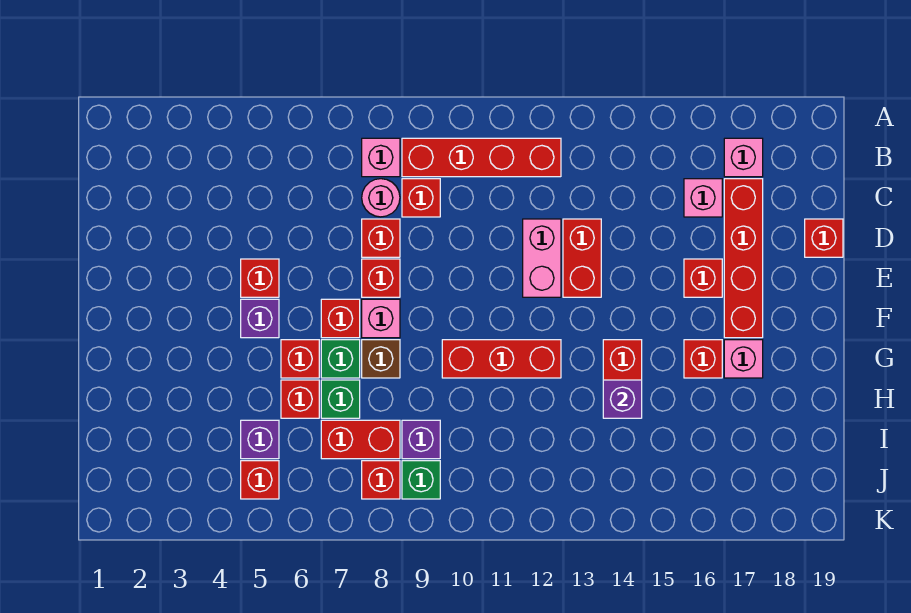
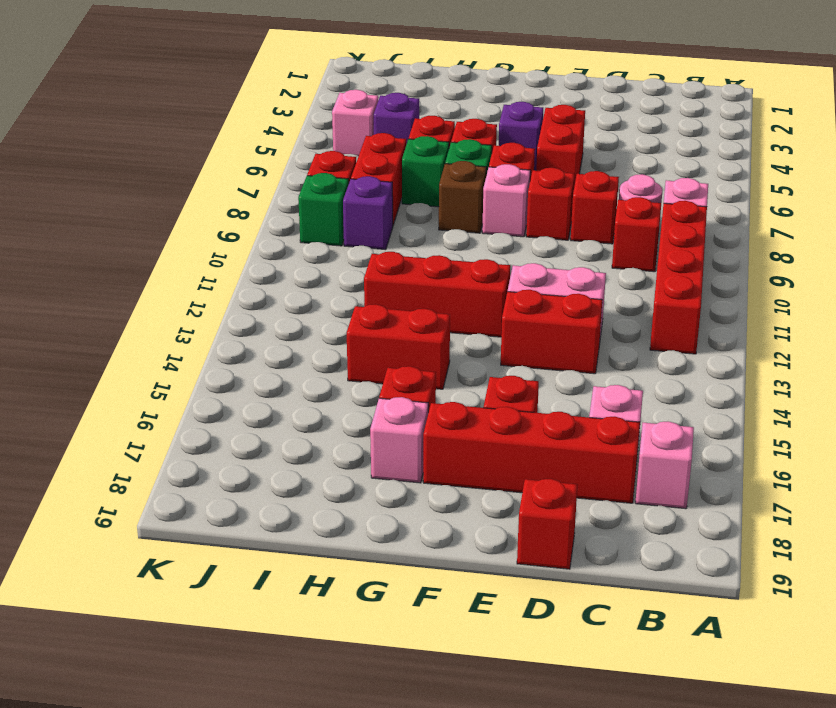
red brick E5 level 1 -> red brick E5:E6 level 1
red brick G10:G12 level 1 -> red brick F12:H12 level 1
purple brick H14 level 2 -> none
red brick J5 level 1 -> pink brick J5 level 1

